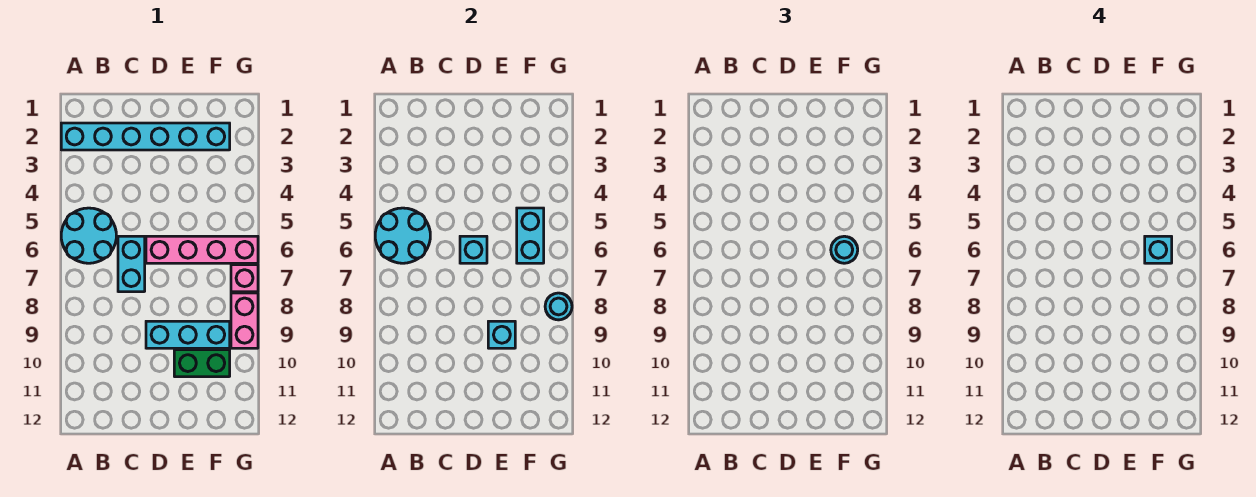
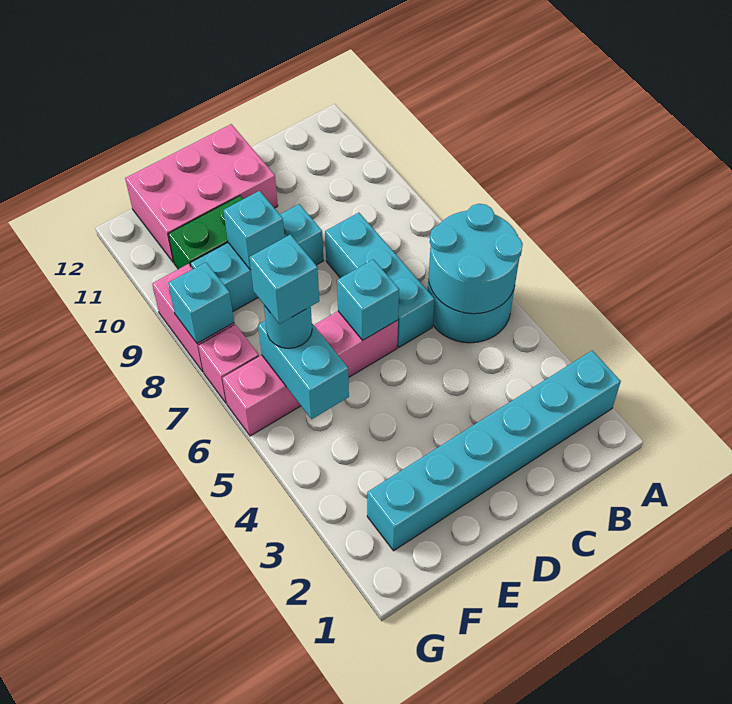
cyan brick C6:C7 level 1 -> cyan brick C6:C8 level 1
none -> pink brick D11:F12 level 1
cyan round brick G8 level 2 -> cyan brick G8 level 2

